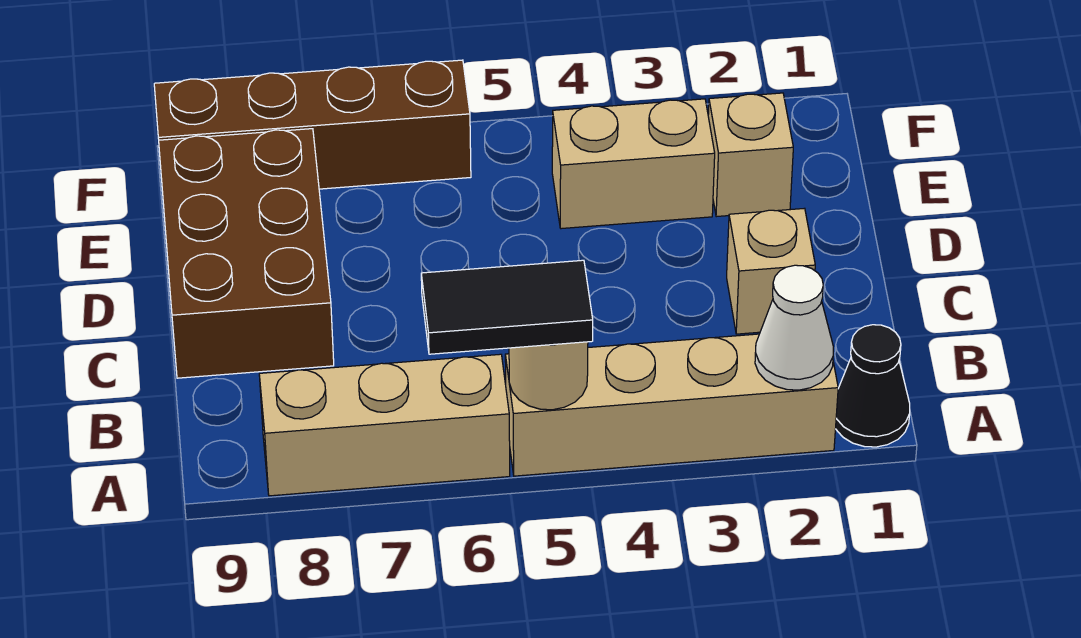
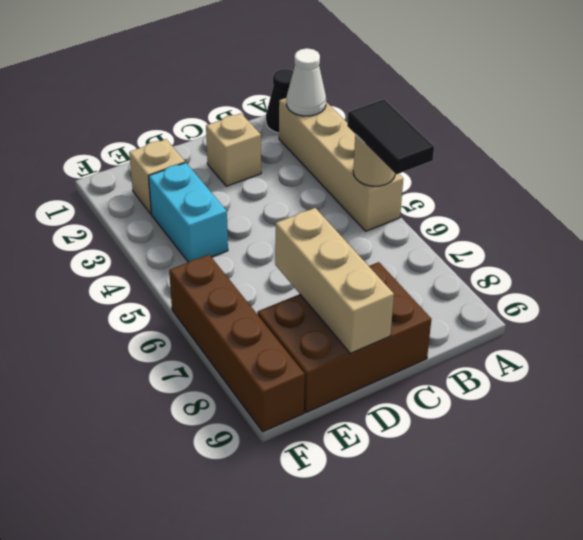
tan brick A6:A8 level 1 -> tan brick D7:D9 level 2
tan brick E3:E4 level 1 -> cyan brick E3:E4 level 1

